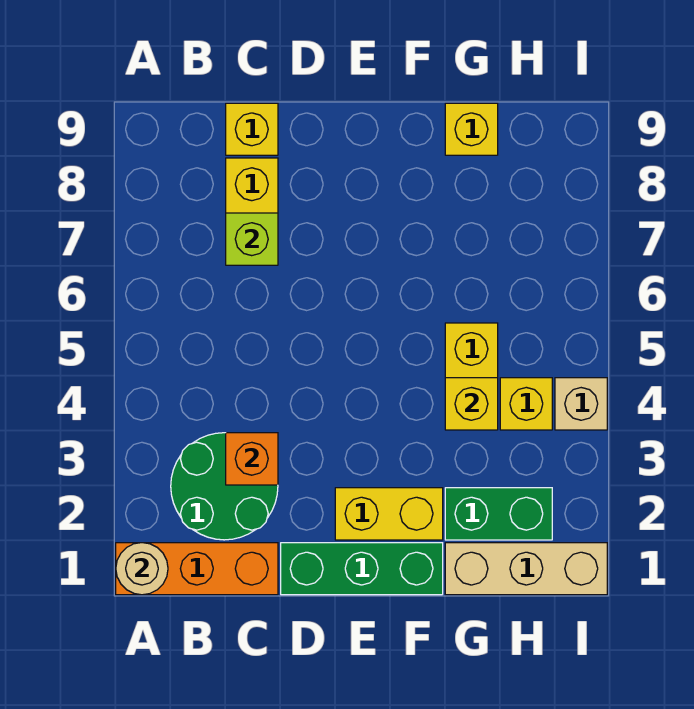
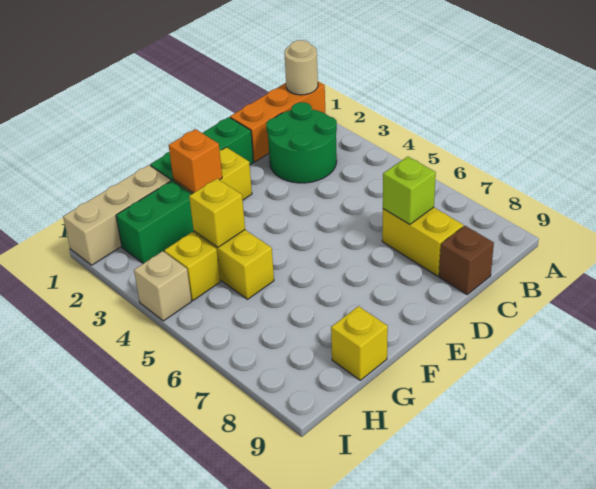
orange brick C3 level 2 -> orange brick F2 level 2
yellow brick C9 level 1 -> brown brick C9 level 1

